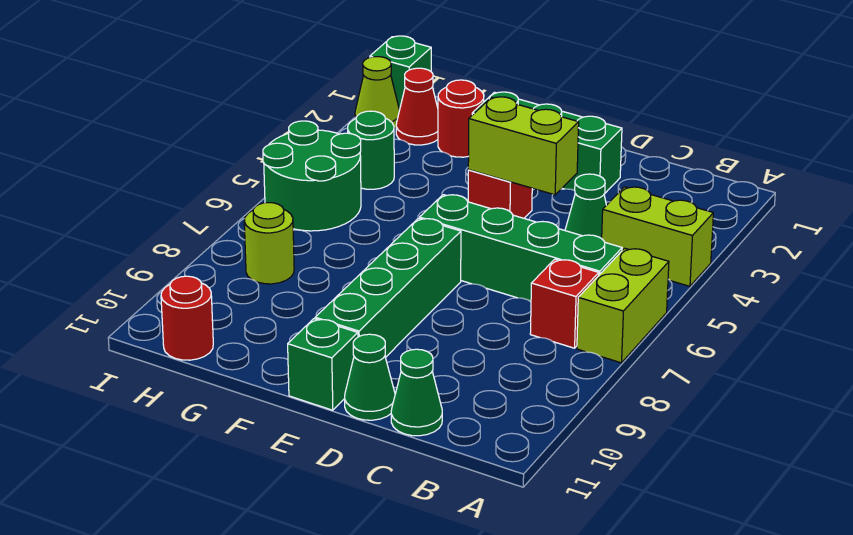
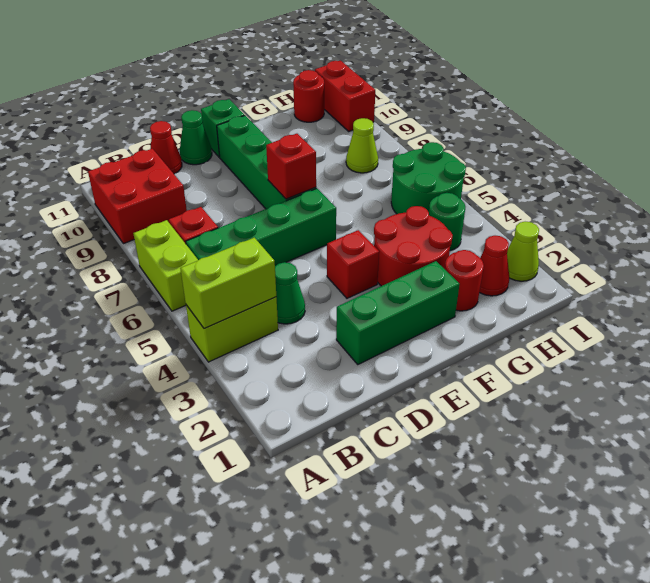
none -> red brick A9:B10 level 1
green cone C11 level 1 -> red cone C11 level 1
lime brick D4:E4 level 2 -> lime brick A4:B4 level 2
none -> red brick E7 level 2
none -> red round brick F3:G4 level 1
lime round brick H8 level 1 -> lime cone H8 level 1
green brick I1 level 1 -> none
none -> red brick I10:I11 level 1

